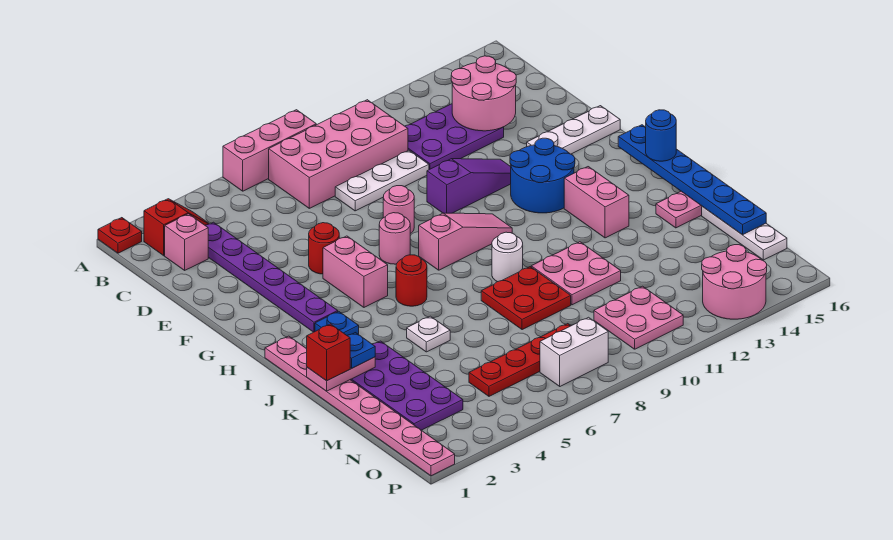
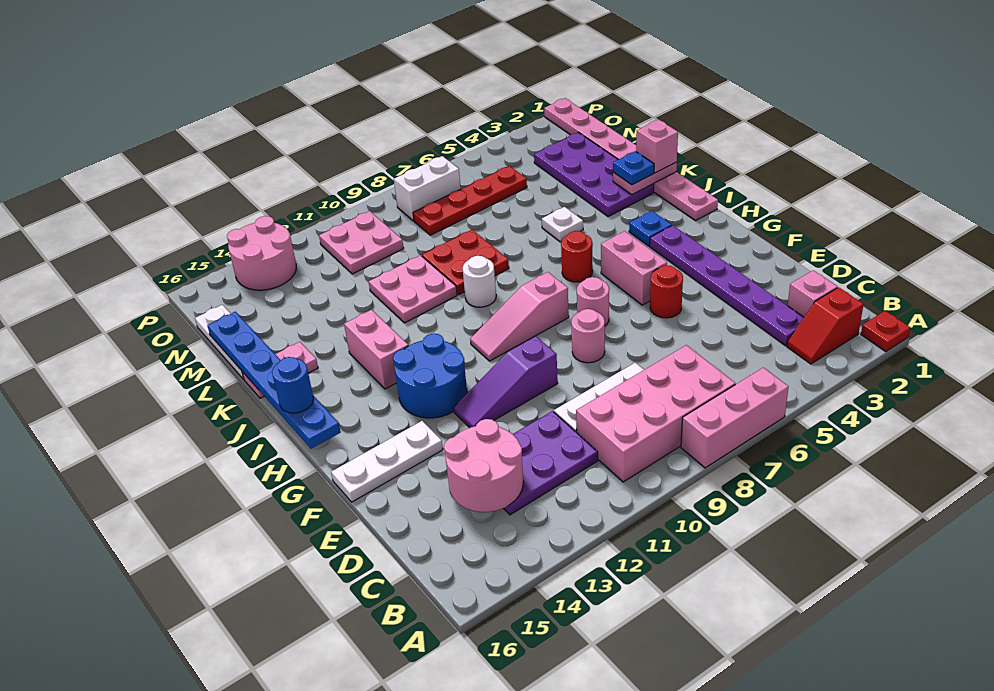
red brick K1 level 3 -> pink brick K1 level 3

